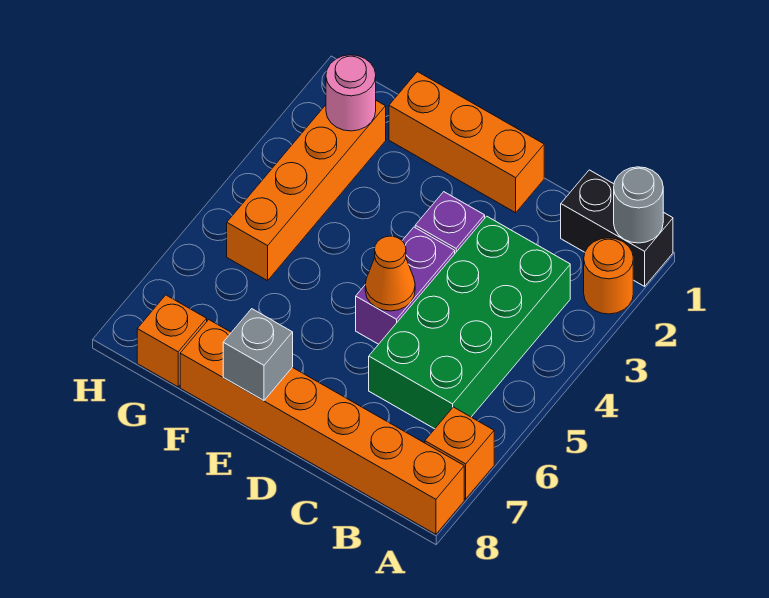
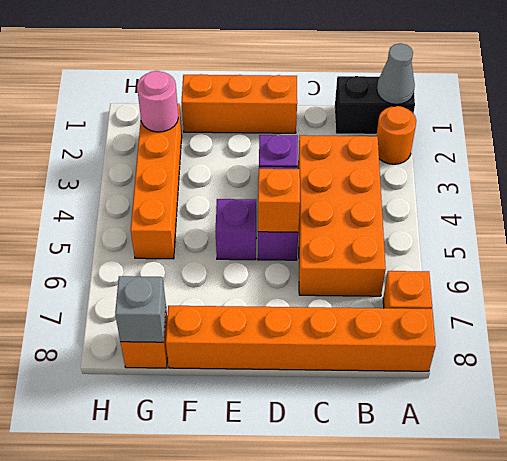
grey round brick A1 level 2 -> grey cone A1 level 2
green brick B3:C6 level 1 -> orange brick B3:C6 level 1
orange cone D5 level 2 -> orange brick D5 level 2
none -> purple brick E5 level 1
grey brick E8 level 2 -> grey brick G8 level 2

